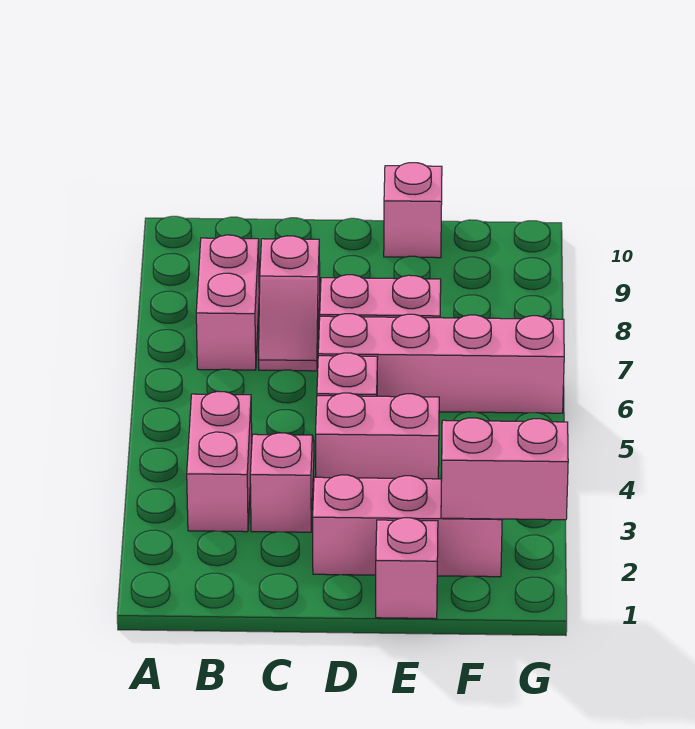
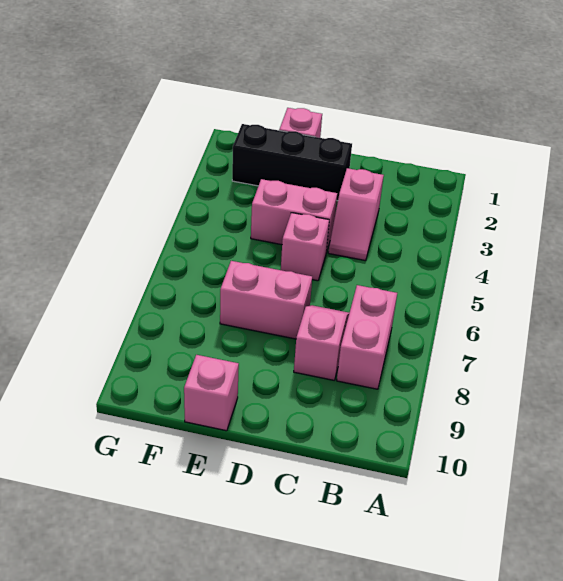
pink brick B3:B4 level 1 -> none
pink brick D2:F2 level 1 -> black brick D2:F2 level 1
pink brick D6:G6 level 1 -> none
pink brick F2:G2 level 2 -> none

